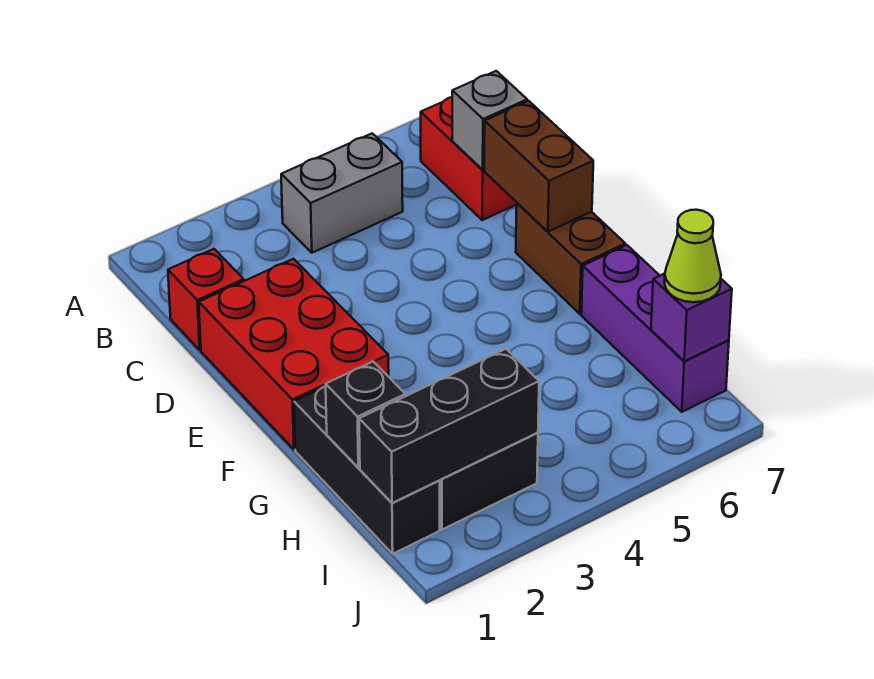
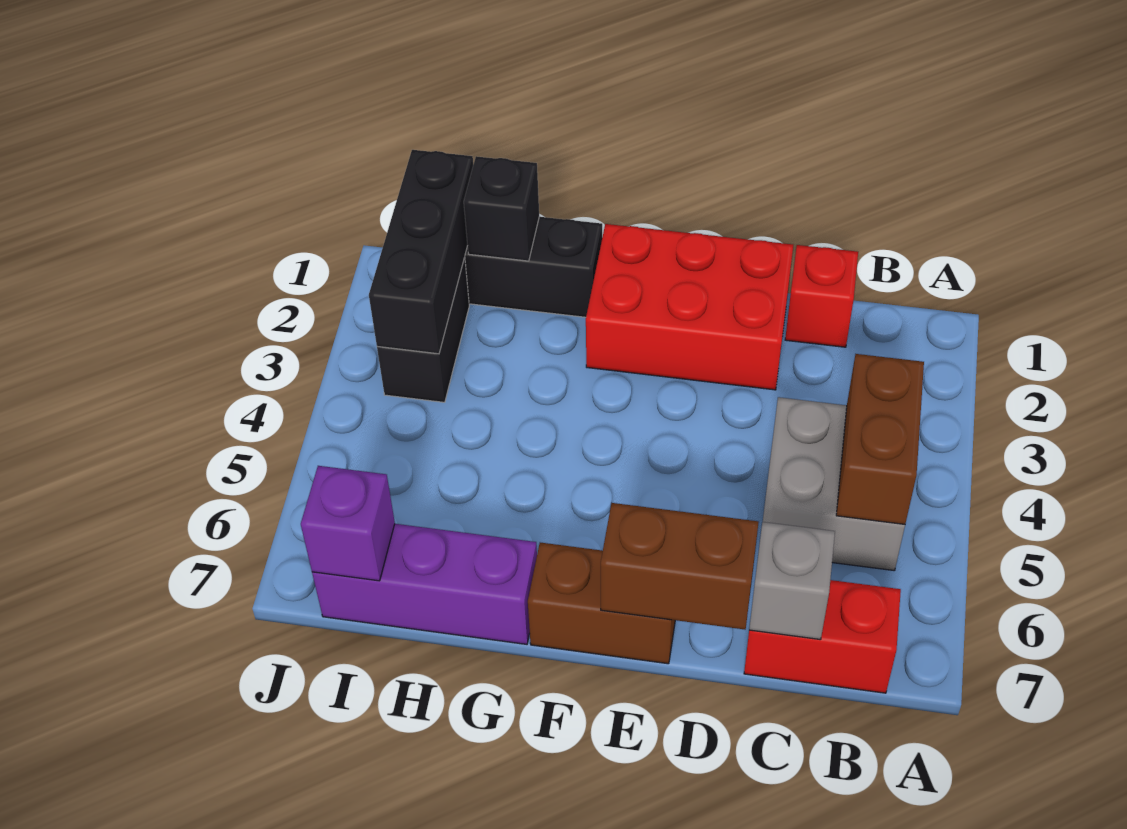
grey brick B4:B5 level 1 -> grey brick B4:C5 level 1
none -> brown brick B4:B5 level 2
lime cone I7 level 3 -> none

